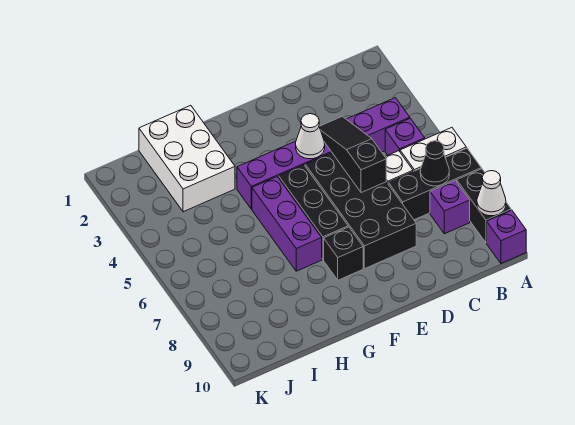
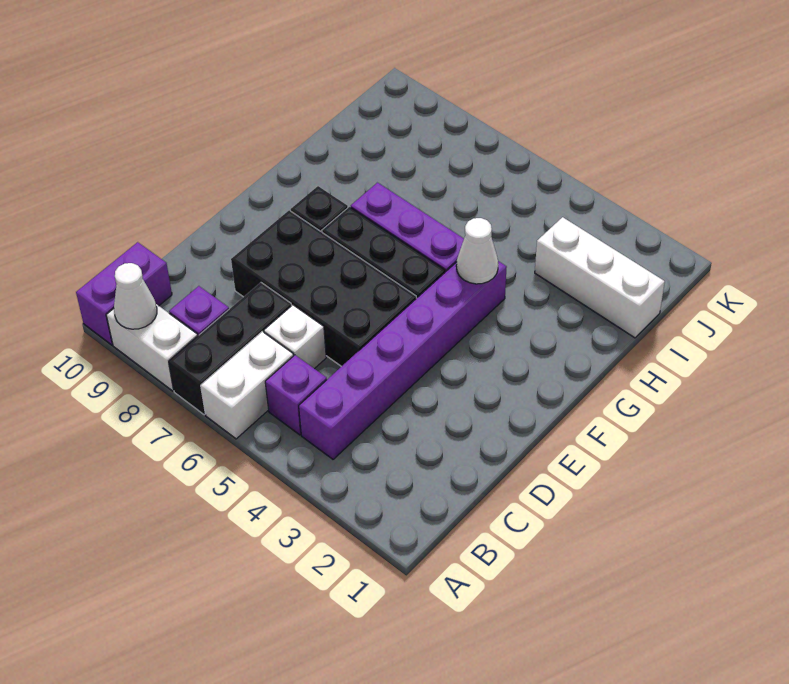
black brick A8:A9 level 1 -> white brick A8:A9 level 1
purple brick A10 level 1 -> purple brick A10:B10 level 1
black cone B7 level 2 -> none
black slope D4:D6 level 2 top 6 -> none
white cone E4 level 2 -> white cone G4 level 2
white brick H1:I3 level 1 -> white brick I1:I3 level 1

